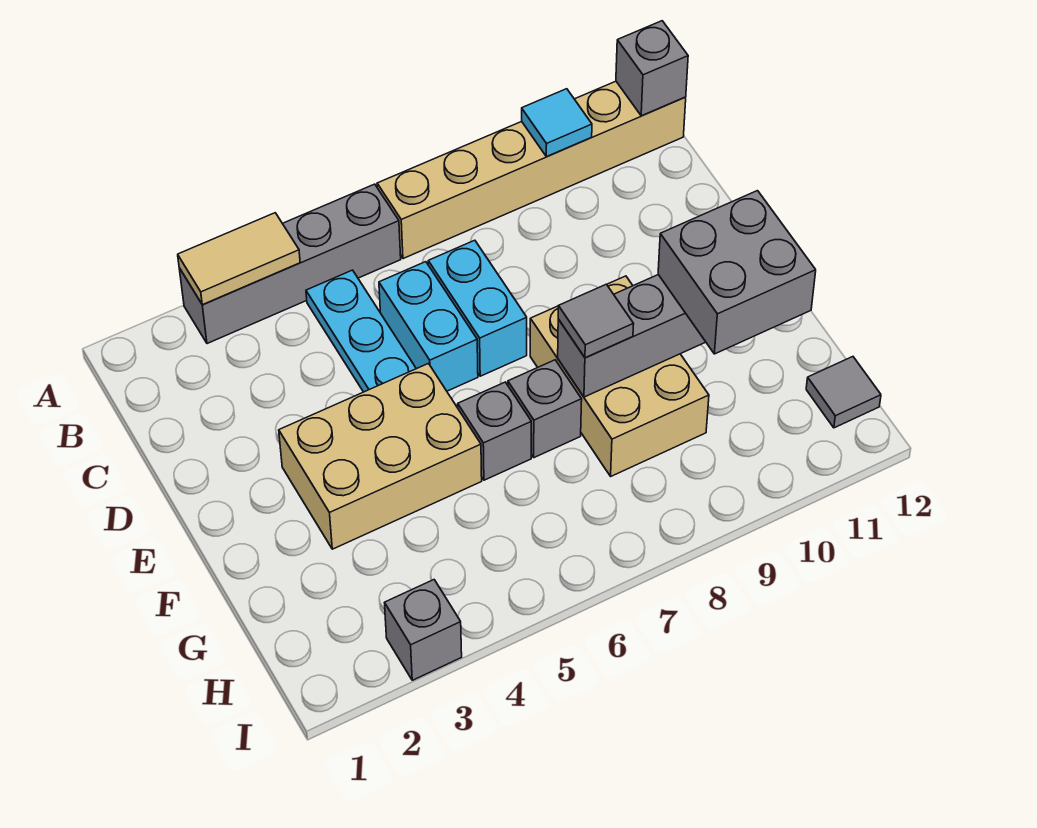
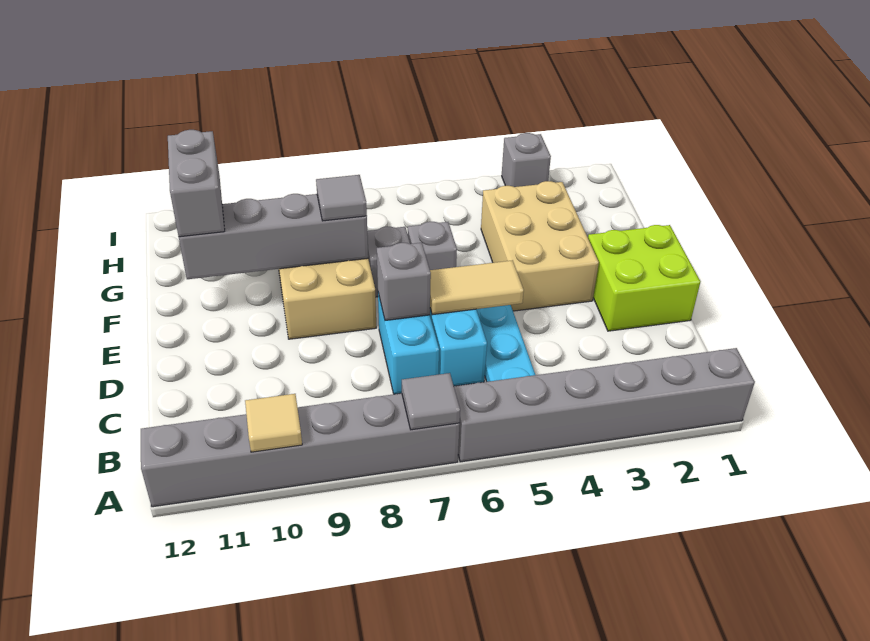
grey brick A3:A6 level 1 -> grey brick A1:A6 level 1
tan tile A3:A4 level 2 -> tan tile D5:D6 level 2
tan brick A7:A12 level 1 -> grey brick A7:A12 level 1
cyan tile A10 level 2 -> tan tile A10 level 2
grey brick A12 level 2 -> grey brick D7 level 2
none -> lime brick D1:E2 level 1
tan brick E3:F5 level 1 -> tan brick E3:G4 level 1
grey brick F10:G11 level 3 -> grey brick F11:G11 level 3
grey tile H12 level 1 -> grey tile A7 level 2

